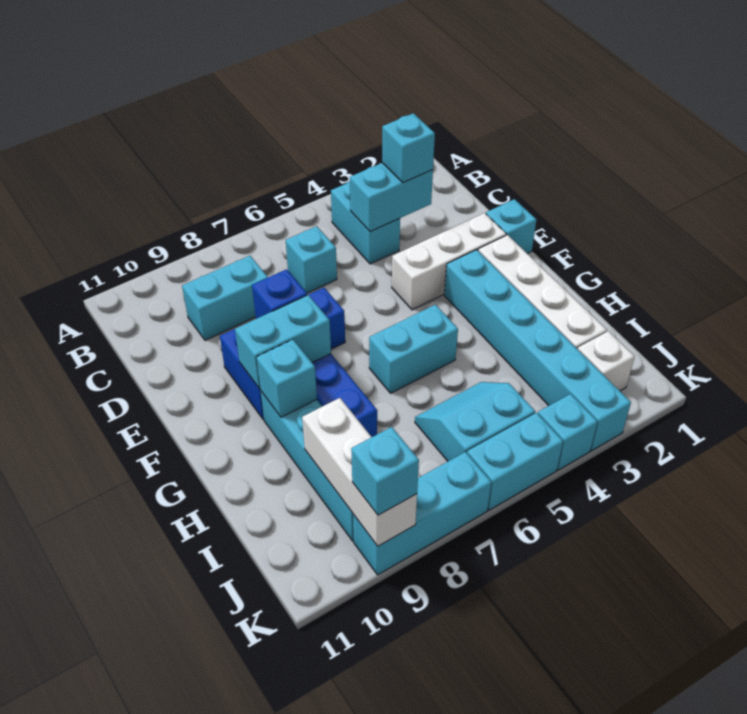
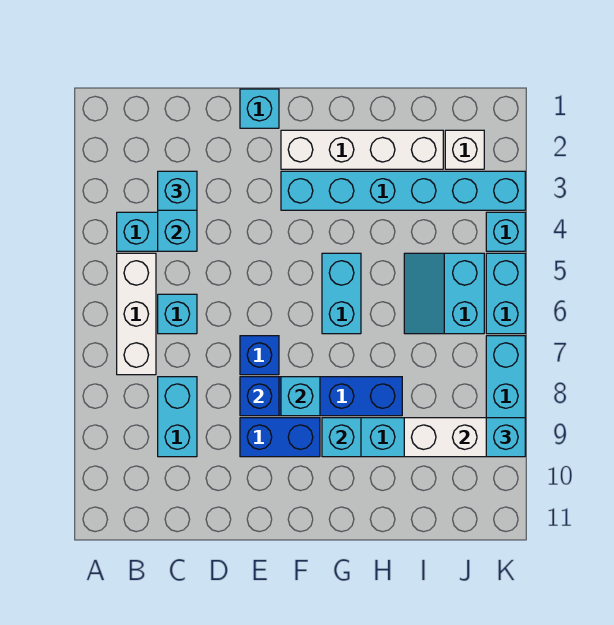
white brick E2:E4 level 1 -> white brick B5:B7 level 1
cyan brick F8:F9 level 2 -> cyan brick F8 level 2

